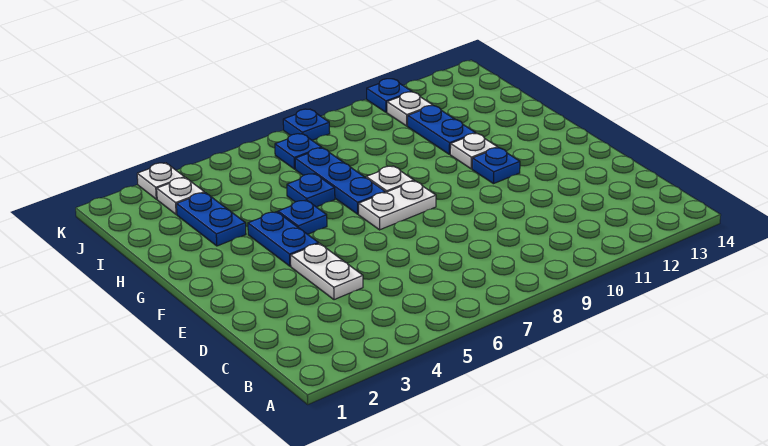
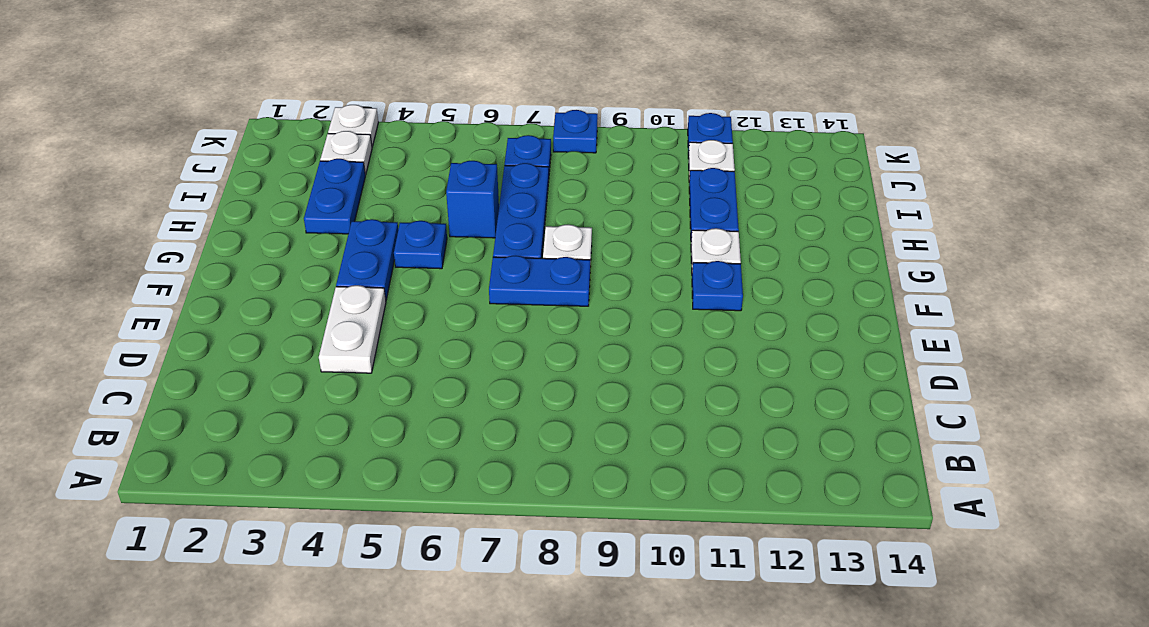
white plate F7:F8 level 1 -> blue plate F7:F8 level 1
blue plate H6 level 1 -> blue brick H6 level 1

